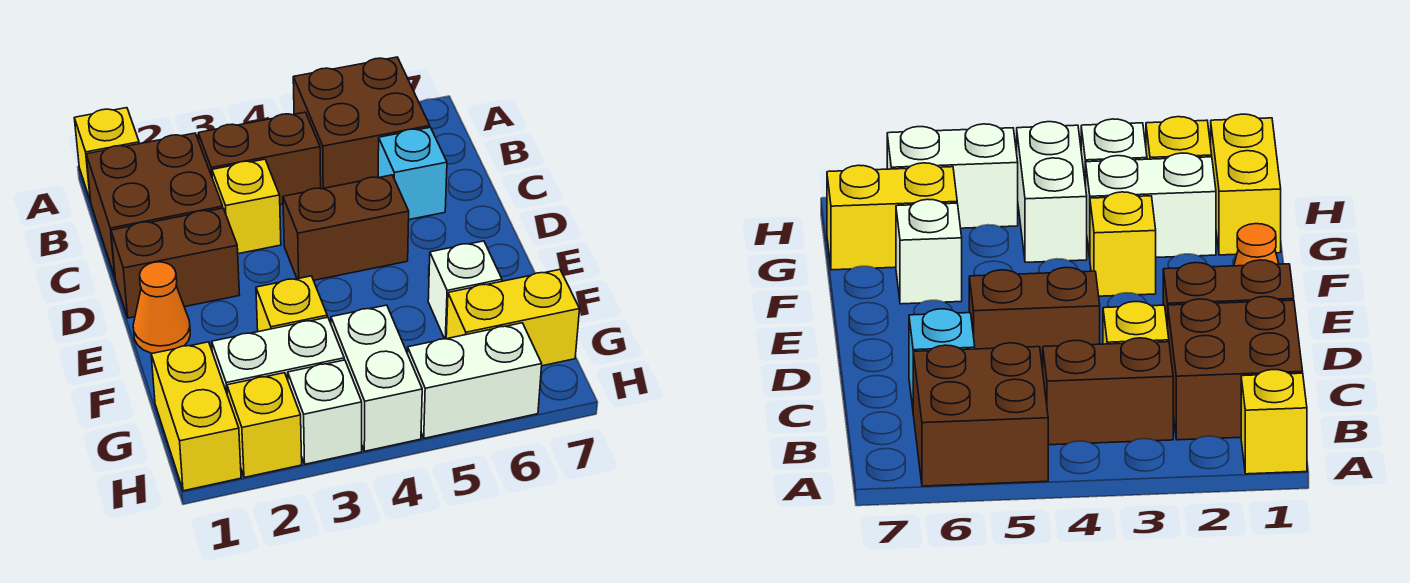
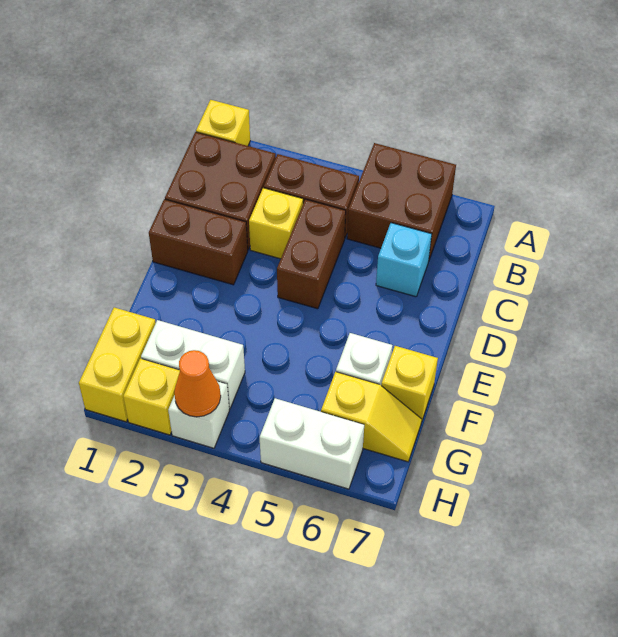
brown brick D4:D5 level 1 -> brown brick C4:D4 level 1
orange cone E1 level 1 -> orange cone H3 level 2
yellow brick F3 level 1 -> yellow brick F7 level 1
white brick G4:H4 level 1 -> none
yellow brick G6:G7 level 1 -> yellow slope G6:G7 level 1 top 6

